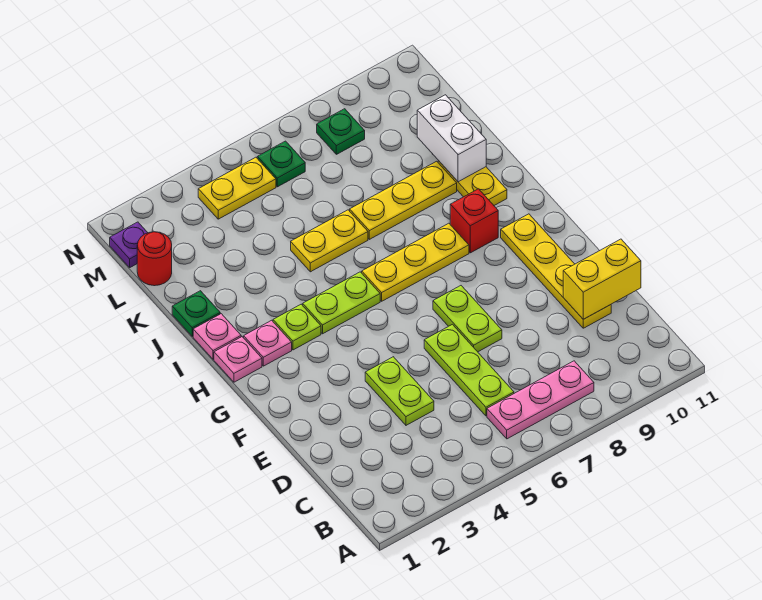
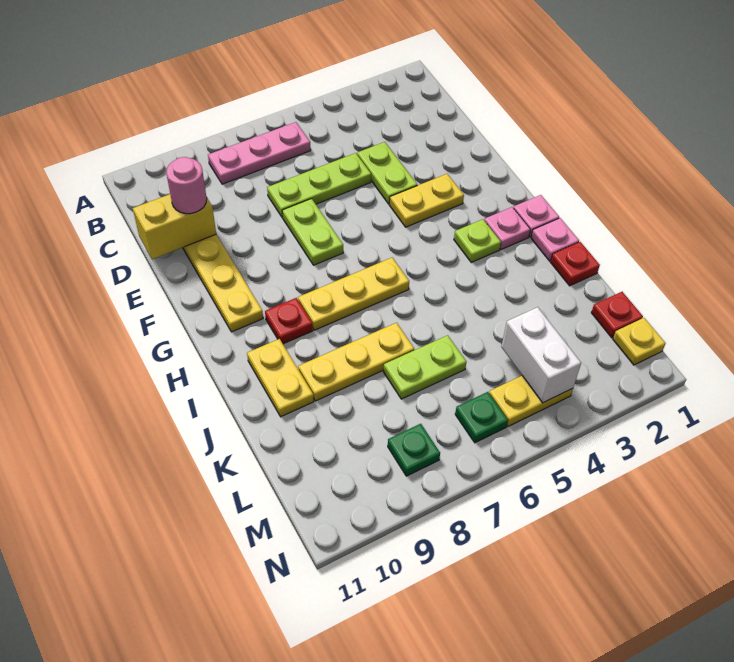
lime plate C6:E6 level 1 -> lime plate D5:D7 level 1
none -> pink round brick D10 level 3
lime plate H4:H5 level 1 -> lime plate K6:K7 level 1
red brick H9 level 1 -> red plate H9 level 1
green plate J1 level 1 -> red plate J1 level 1
yellow plate J5:J6 level 1 -> yellow plate F3:F4 level 1
white brick J10:K10 level 2 -> white brick L4:M4 level 2
red round brick L1 level 1 -> red plate L1 level 1
purple plate M1 level 1 -> yellow plate M1 level 1

